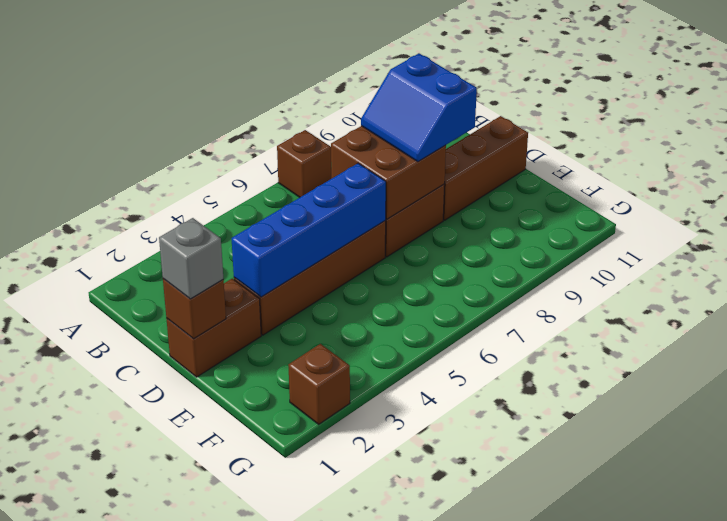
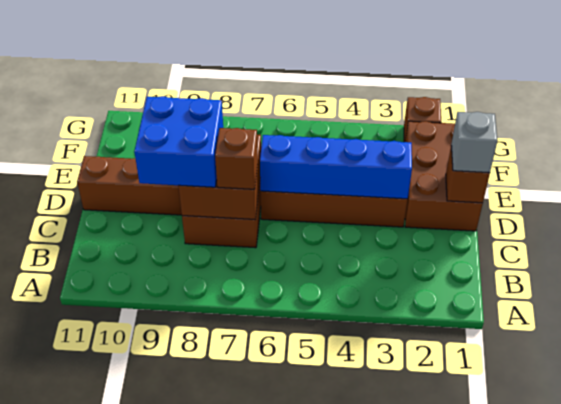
brown brick A7 level 1 -> brown brick C7 level 3
blue slope C8:D9 level 3 top 9 -> blue brick C8:D9 level 3
brown brick D1:D2 level 1 -> brown brick D1:F2 level 1

